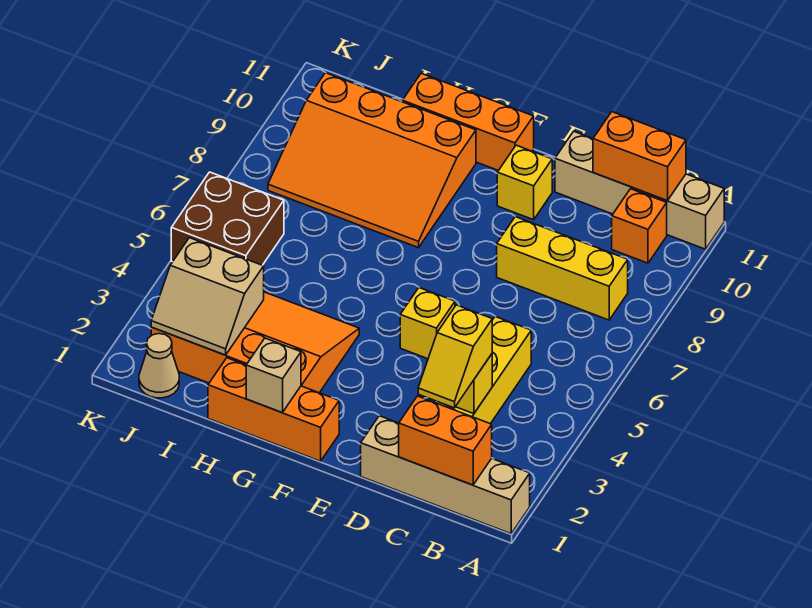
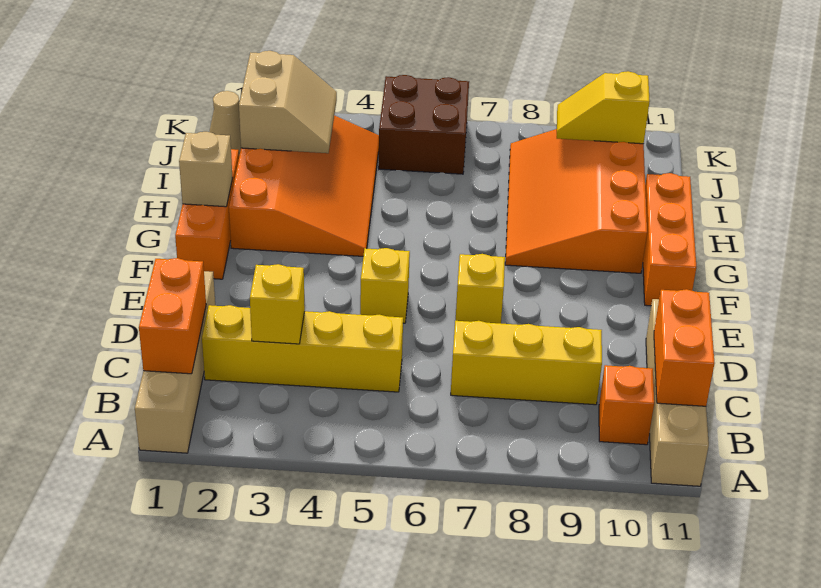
yellow brick B8:D8 level 1 -> yellow brick C7:C9 level 1
yellow slope C2:C3 level 3 top 3 -> yellow slope J9:J10 level 2 top 10
yellow brick E10 level 1 -> yellow brick E7 level 1
tan slope I2:J3 level 2 top 3 -> tan slope I2:J3 level 2 top 2

